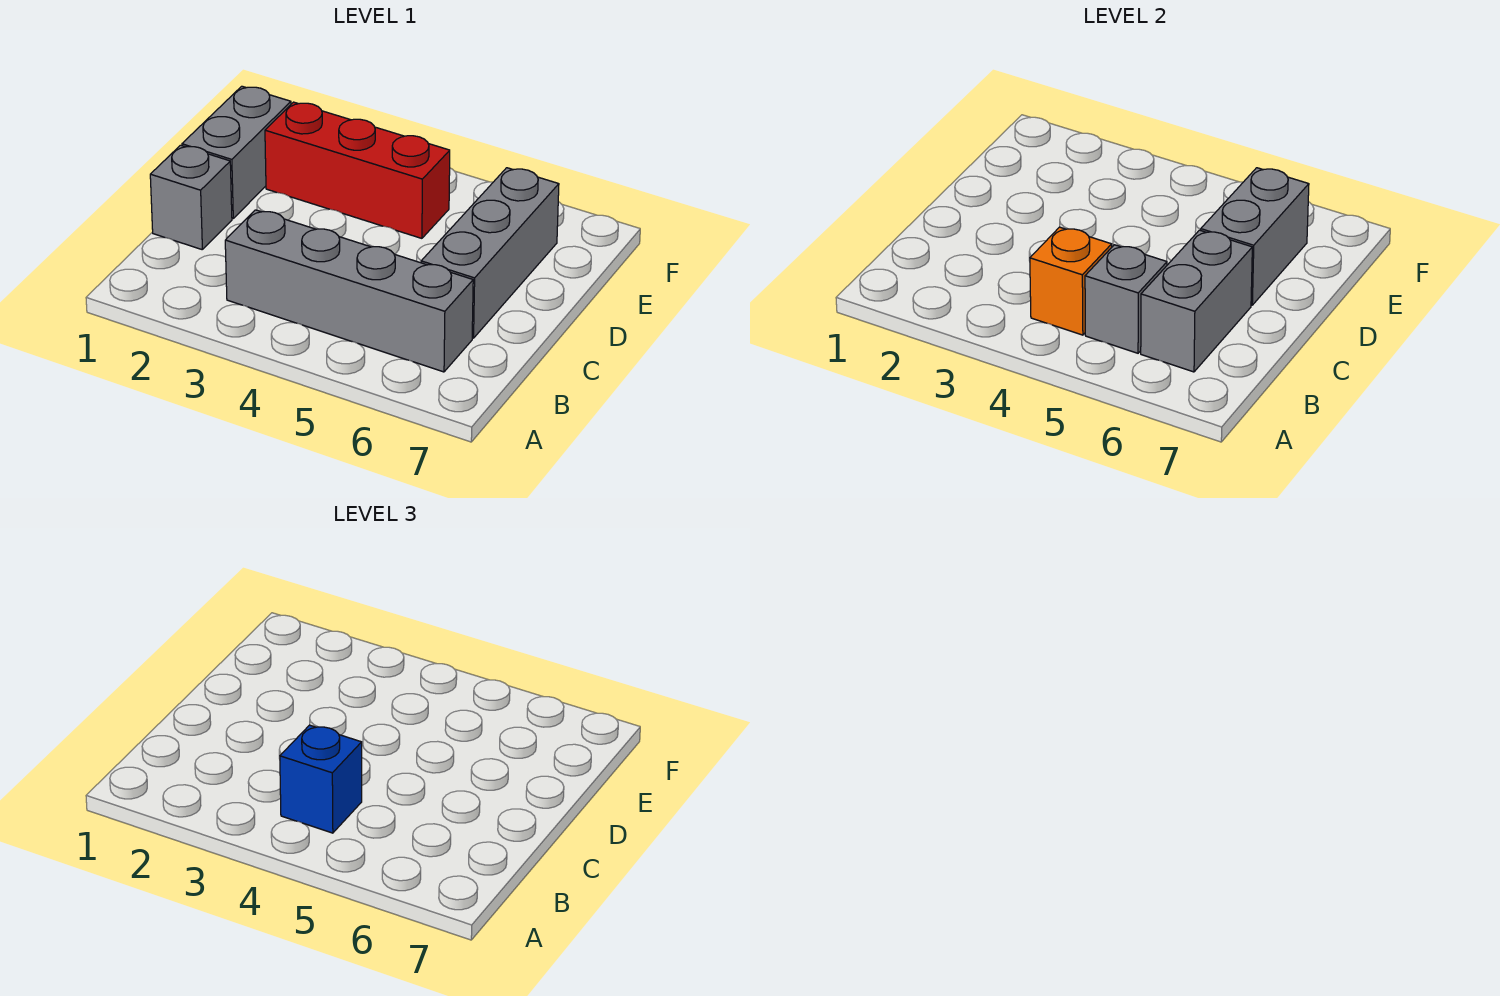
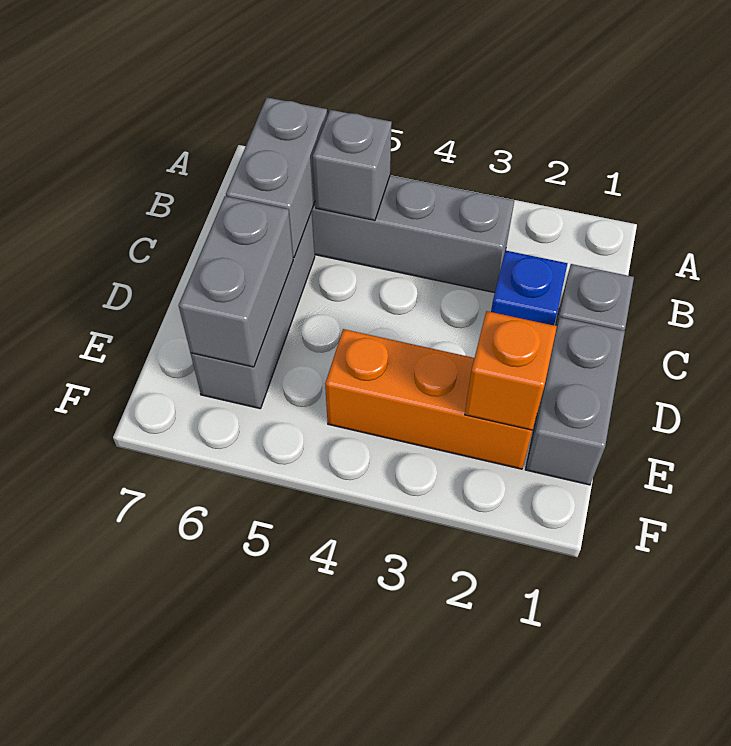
orange brick B4 level 2 -> orange brick E2 level 2
blue brick B4 level 3 -> blue brick C2 level 1
red brick E2:E4 level 1 -> orange brick E2:E4 level 1

